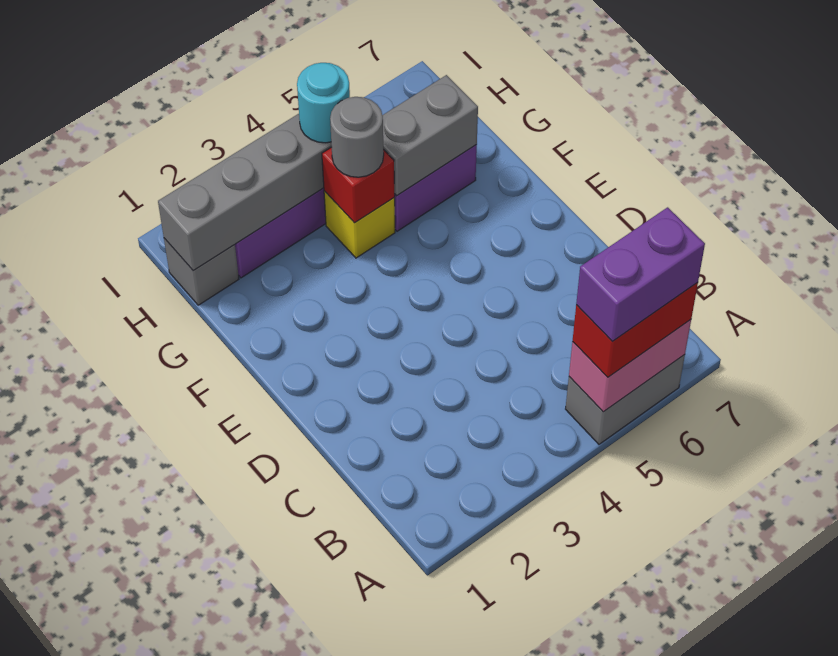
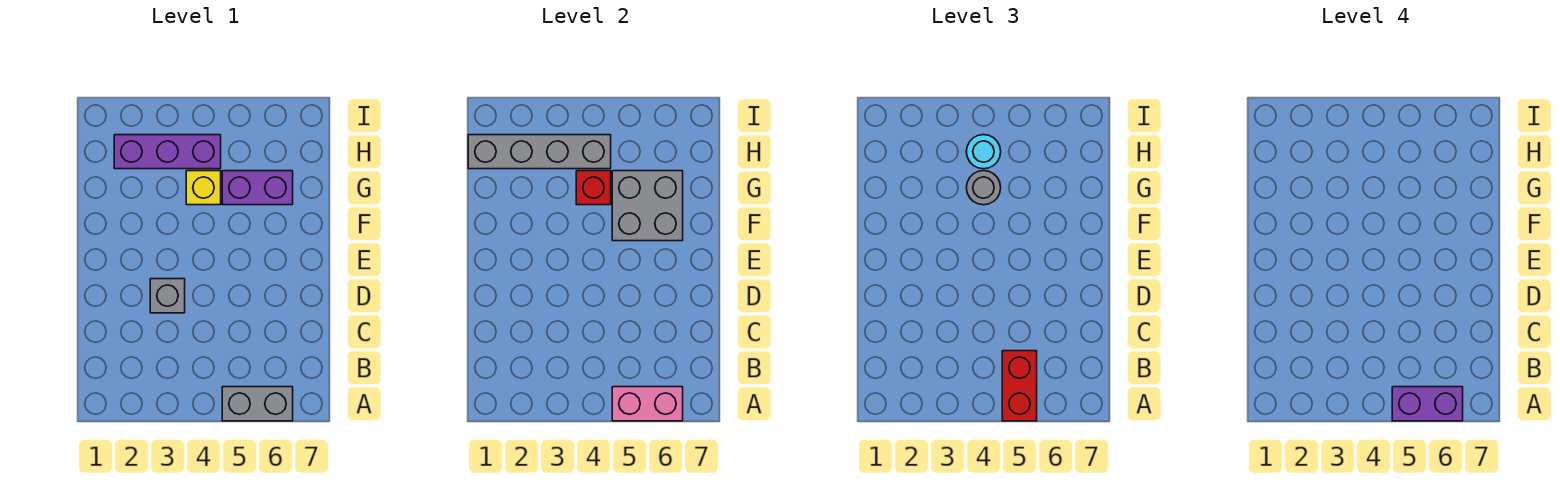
red brick A5:A6 level 3 -> red brick A5:B5 level 3
grey brick G5:G6 level 2 -> grey brick F5:G6 level 2
grey brick H1 level 1 -> grey brick D3 level 1

